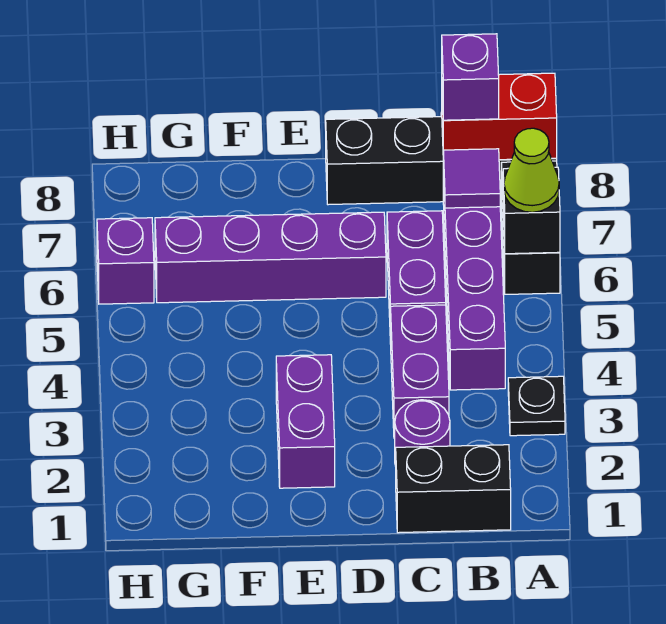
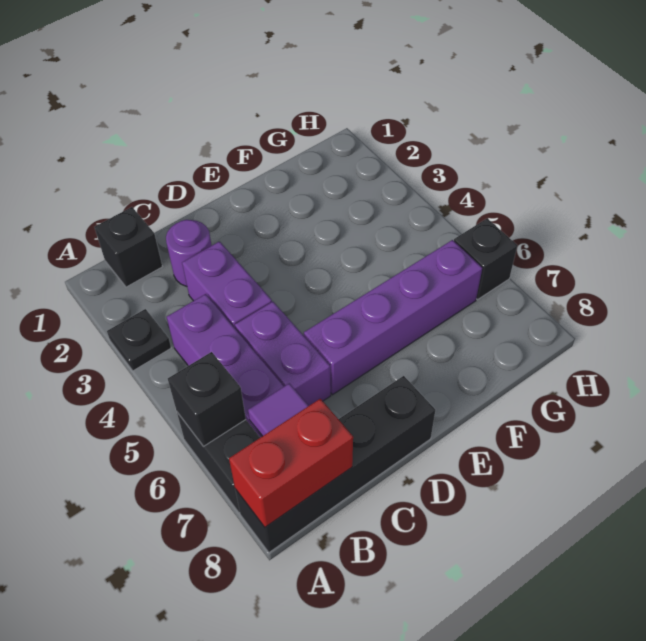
lime cone A6 level 3 -> none
black brick B1:C1 level 1 -> black brick B1 level 1
purple brick B8 level 3 -> none
purple brick E2:E3 level 1 -> none
purple brick H6 level 1 -> black brick H6 level 1

